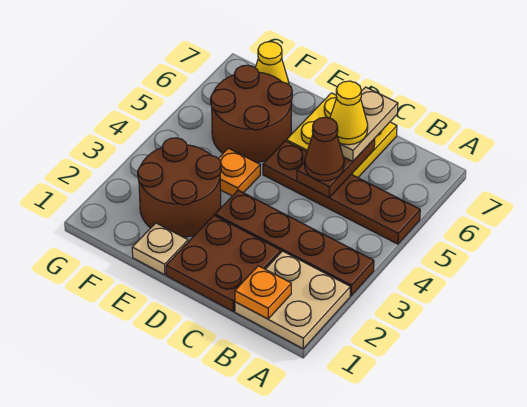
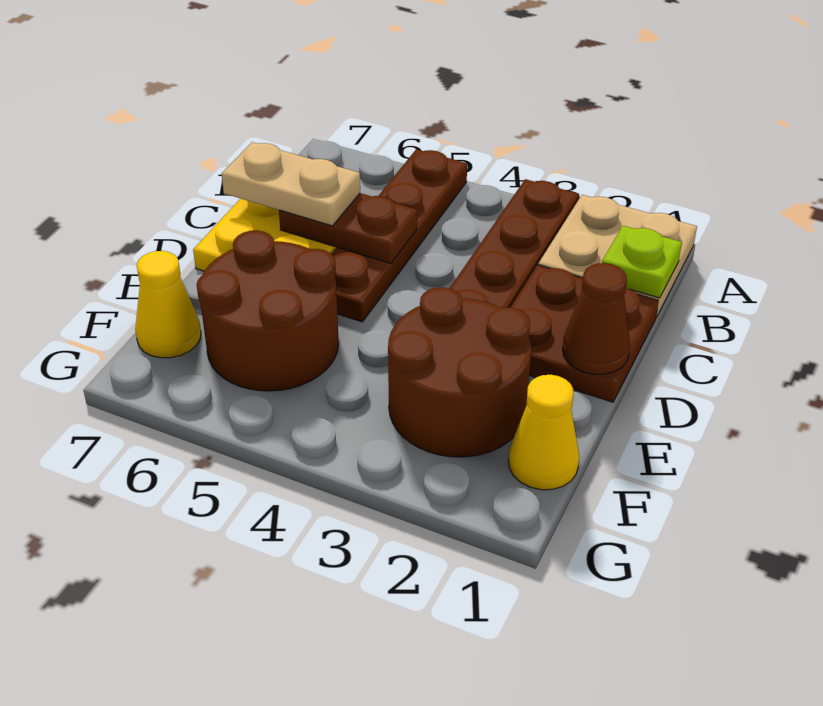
orange plate B1 level 2 -> lime plate B1 level 2
brown cone C5 level 3 -> brown cone D1 level 2
yellow cone C6 level 4 -> yellow cone F1 level 1
tan plate E1 level 1 -> none
orange plate E4 level 1 -> none

